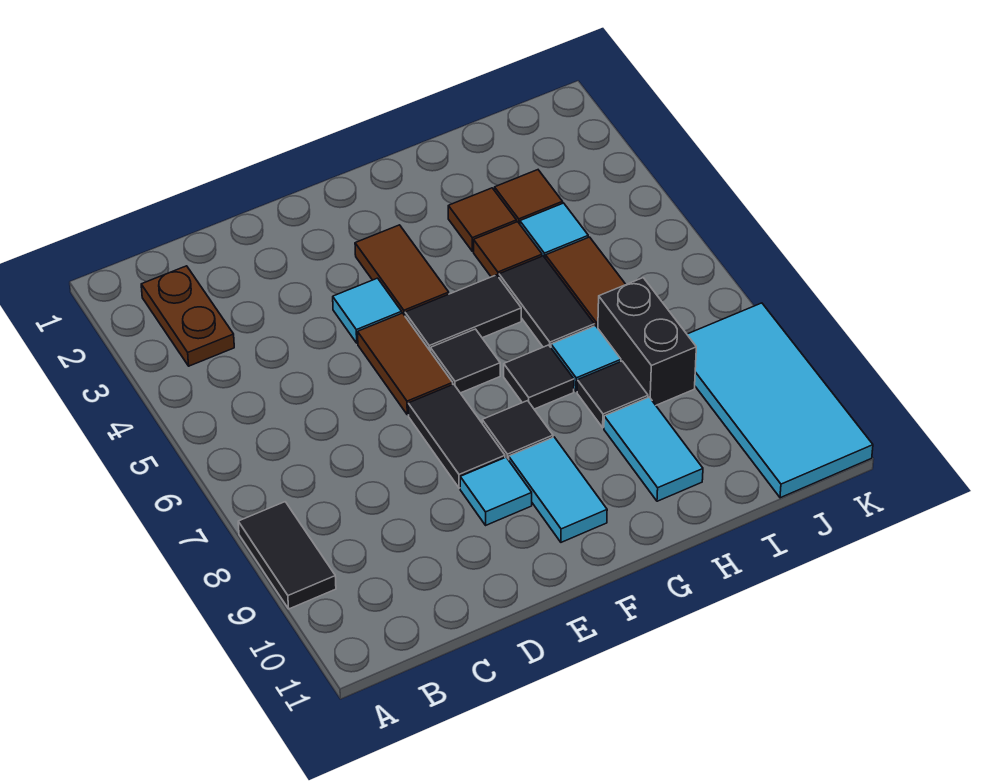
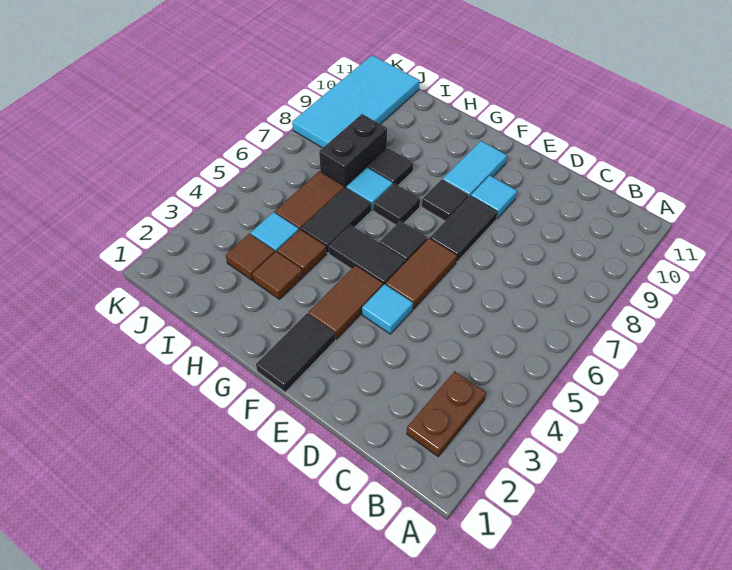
black tile A8:A9 level 1 -> black tile F1:F2 level 1
cyan tile H9:H10 level 1 -> none

